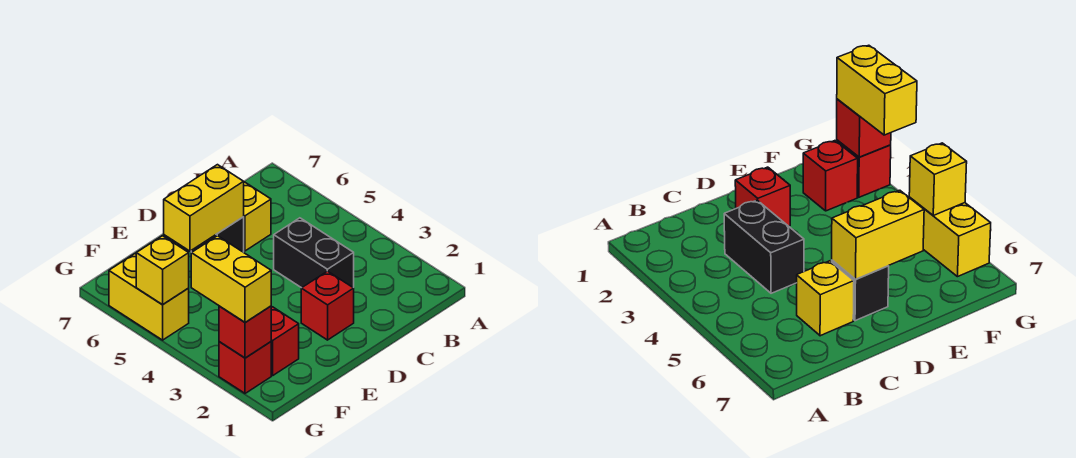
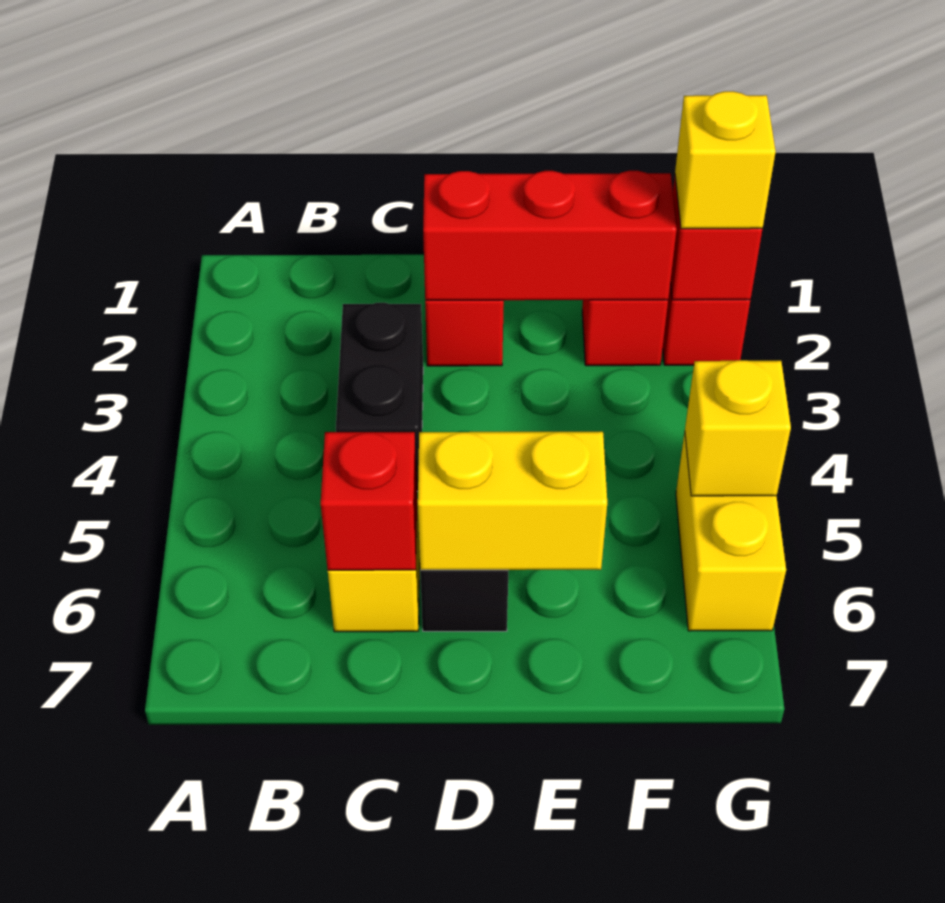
none -> red brick C6 level 2
none -> red brick D2:F2 level 2
yellow brick G2:G3 level 3 -> yellow brick G2 level 3

